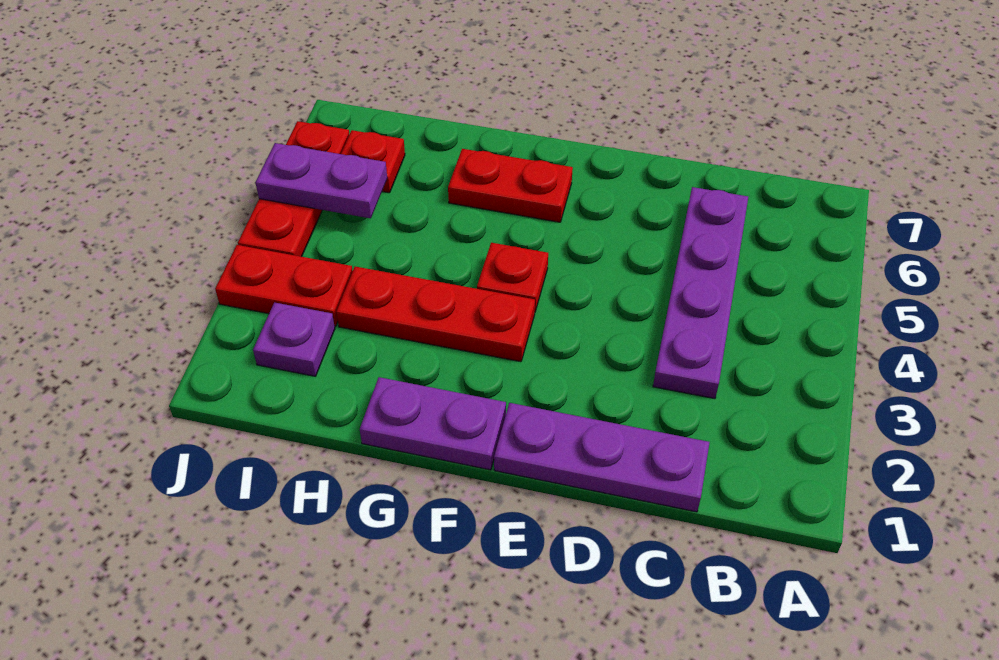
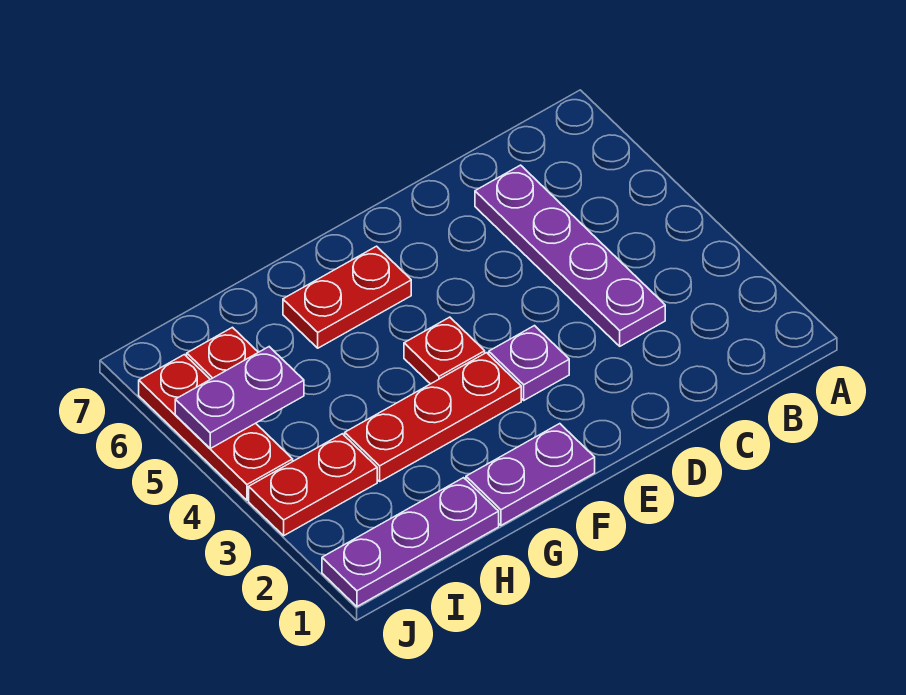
purple plate C1:E1 level 1 -> purple plate H1:J1 level 1
purple plate I2 level 1 -> purple plate E3 level 1

